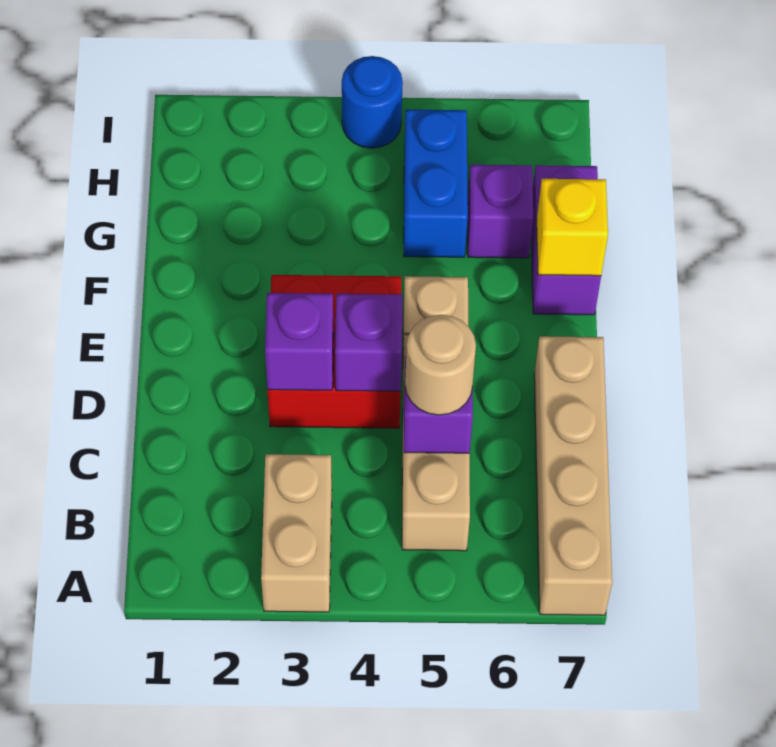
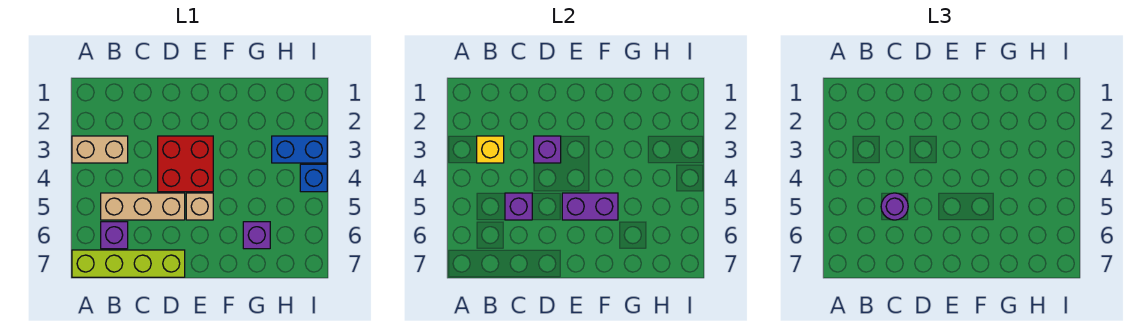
tan brick A7:D7 level 1 -> lime brick A7:D7 level 1
tan round brick C5 level 3 -> purple round brick C5 level 3
purple brick D4 level 2 -> purple brick B6 level 1
purple brick F7:G7 level 1 -> purple brick E5:F5 level 2
yellow brick F7 level 2 -> yellow brick B3 level 2
blue brick G5:H5 level 1 -> blue brick H3:I3 level 1
blue round brick I4 level 1 -> blue brick I4 level 1

